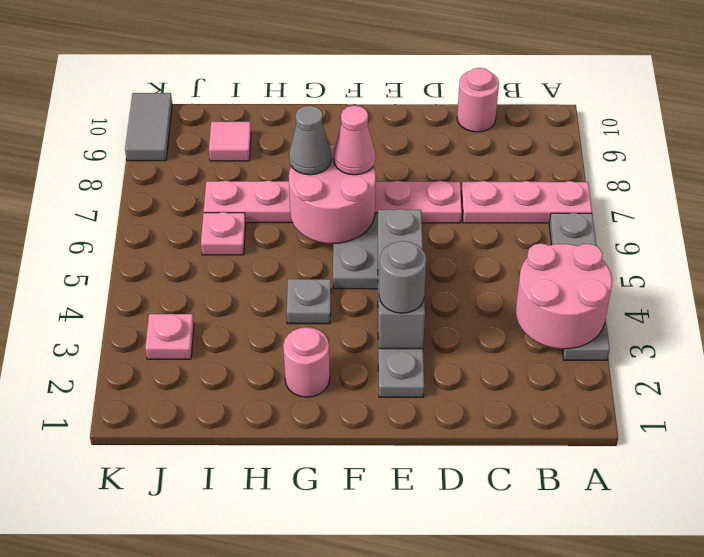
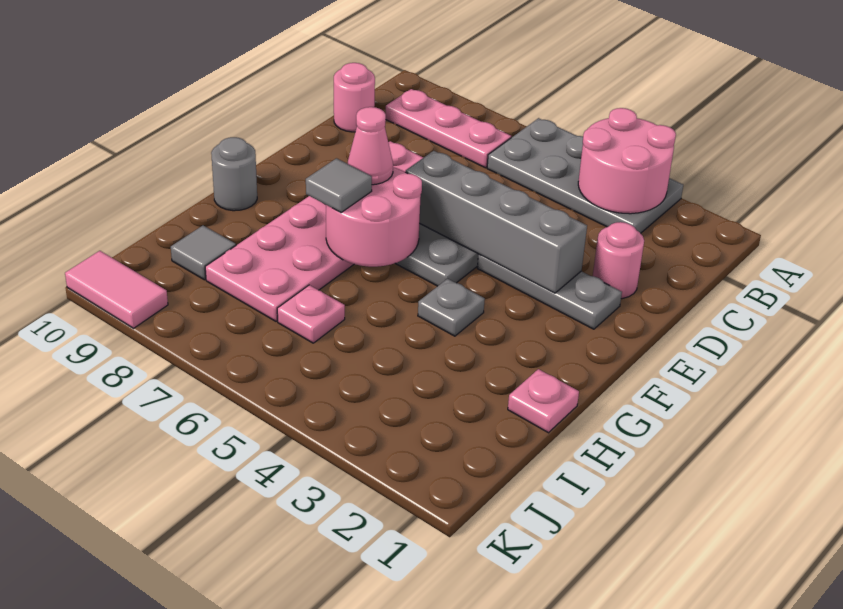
grey plate A3:A6 level 1 -> grey plate A3:B6 level 1
pink plate A7:C7 level 1 -> pink plate B7:B9 level 1
pink plate D7:I7 level 1 -> pink plate D7:I8 level 1
grey brick E3:E5 level 2 -> grey brick E3:E6 level 2
grey round brick E3 level 3 -> grey round brick G10 level 1
pink round brick G2 level 1 -> pink round brick D2 level 1
grey cone G7 level 3 -> grey tile G7 level 3
pink tile I9 level 1 -> grey tile I9 level 1
pink plate J3 level 1 -> pink plate H1 level 1
grey tile K9:K10 level 1 -> pink tile K9:K10 level 1

